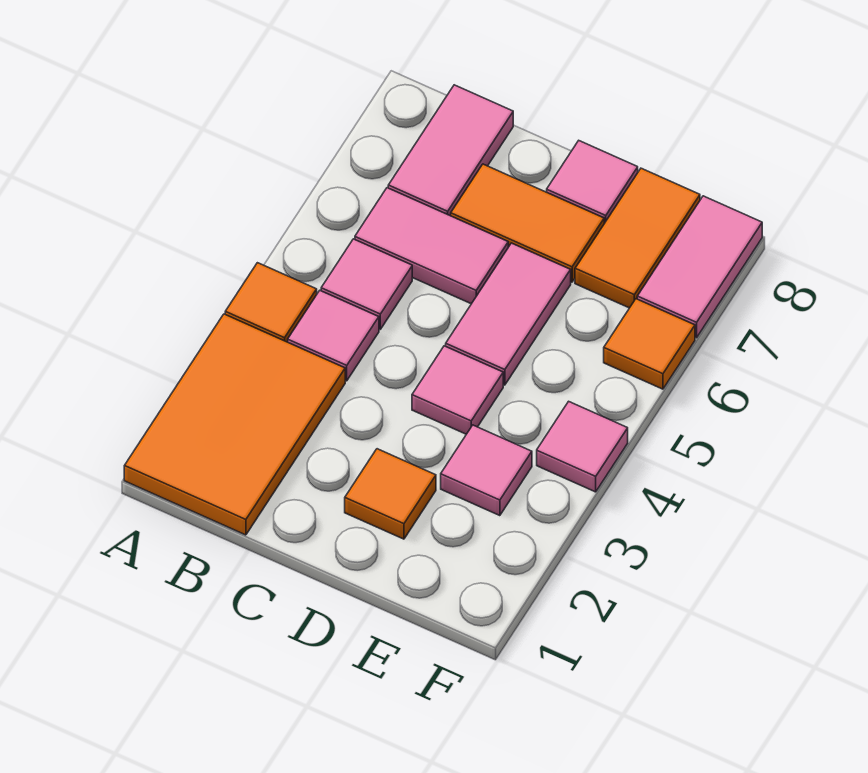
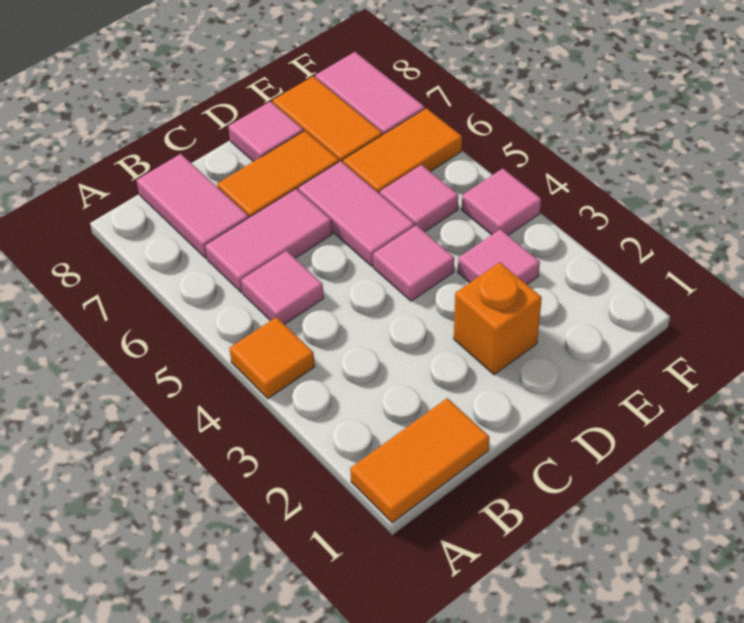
orange tile A1:B3 level 1 -> orange tile A1:B1 level 1
pink tile B4 level 1 -> pink tile E5 level 1
orange tile D2 level 1 -> orange brick D2 level 1
orange tile F6 level 1 -> orange tile E6:F6 level 1

